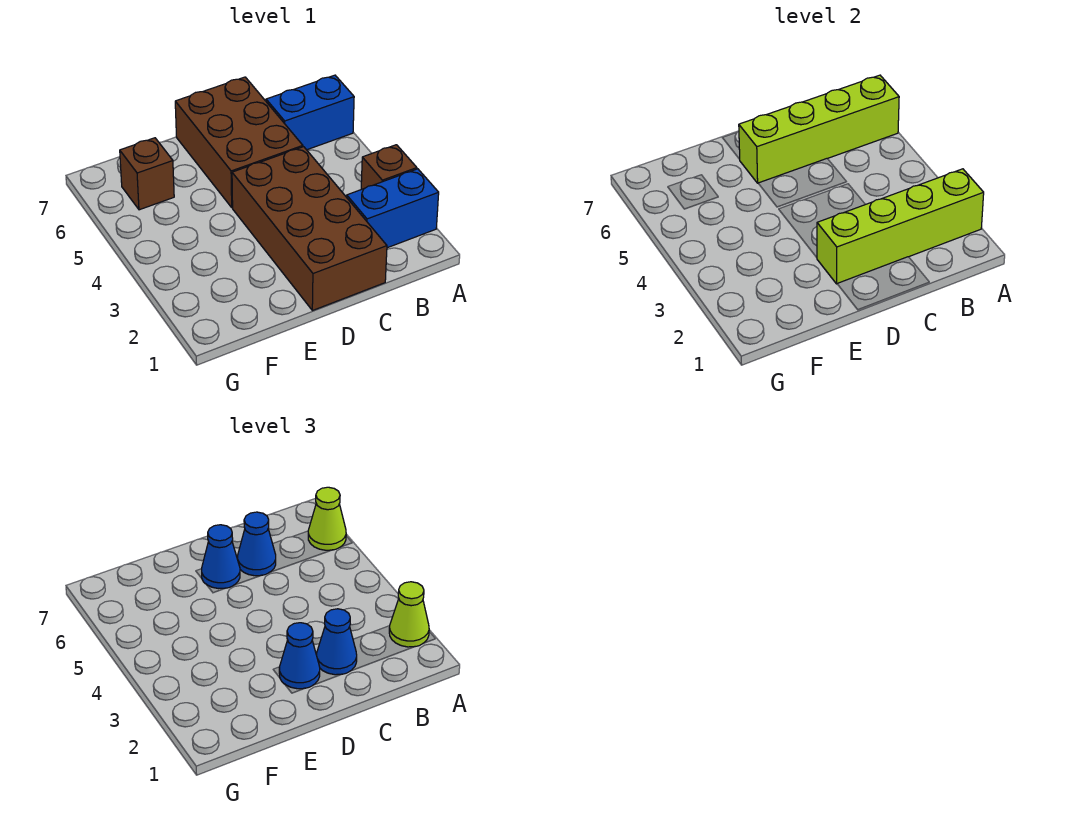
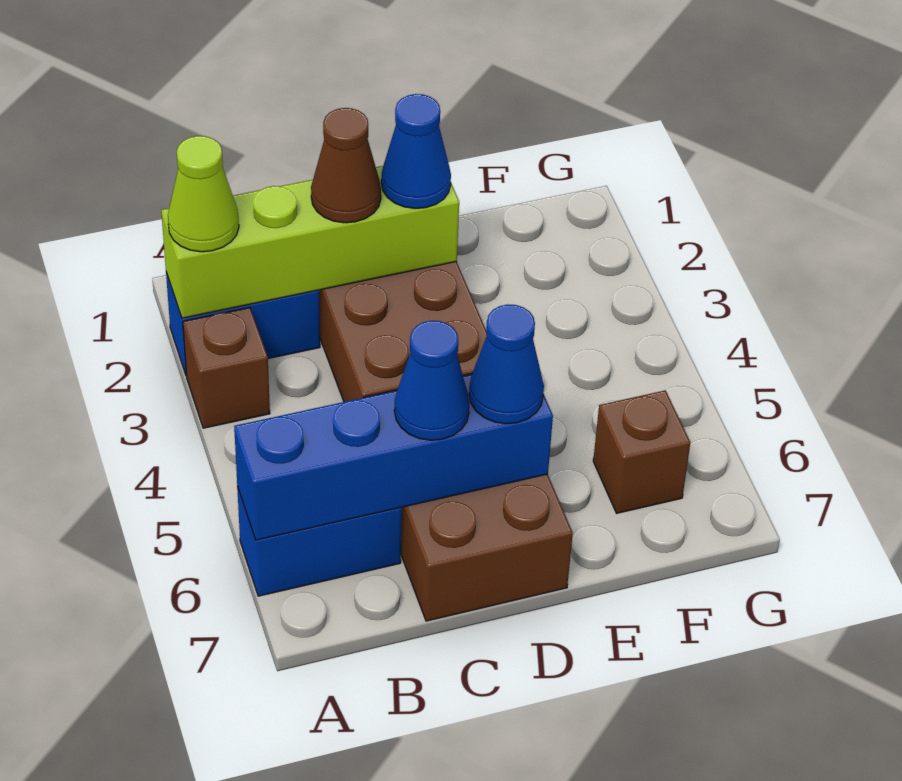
lime brick A6:D6 level 2 -> blue brick A6:D6 level 2
lime cone A6 level 3 -> none
blue cone C2 level 3 -> brown cone C2 level 3

